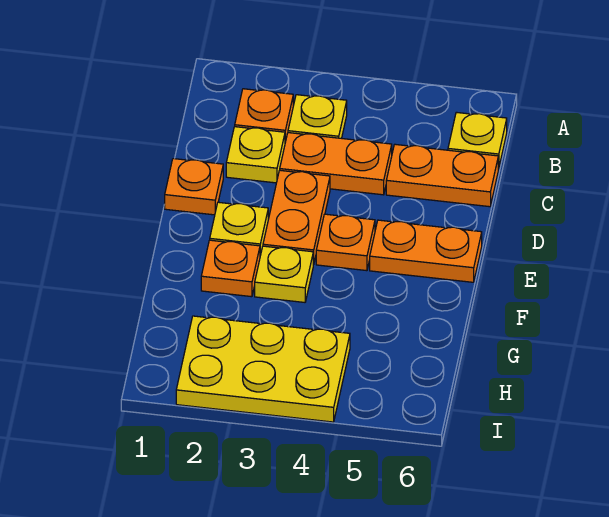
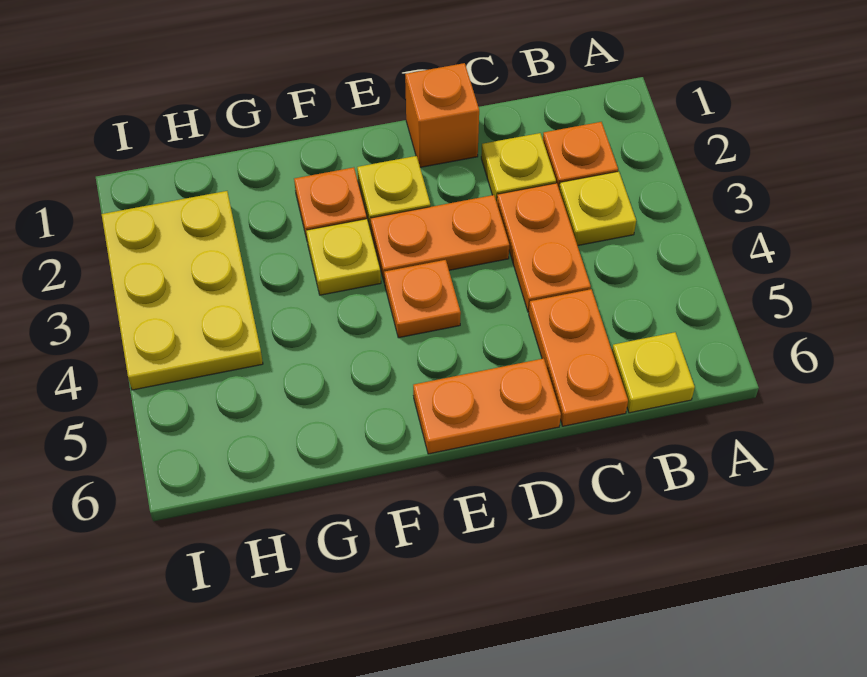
orange plate D1 level 1 -> orange brick D1 level 1
orange plate E5:E6 level 1 -> orange plate D6:E6 level 1

